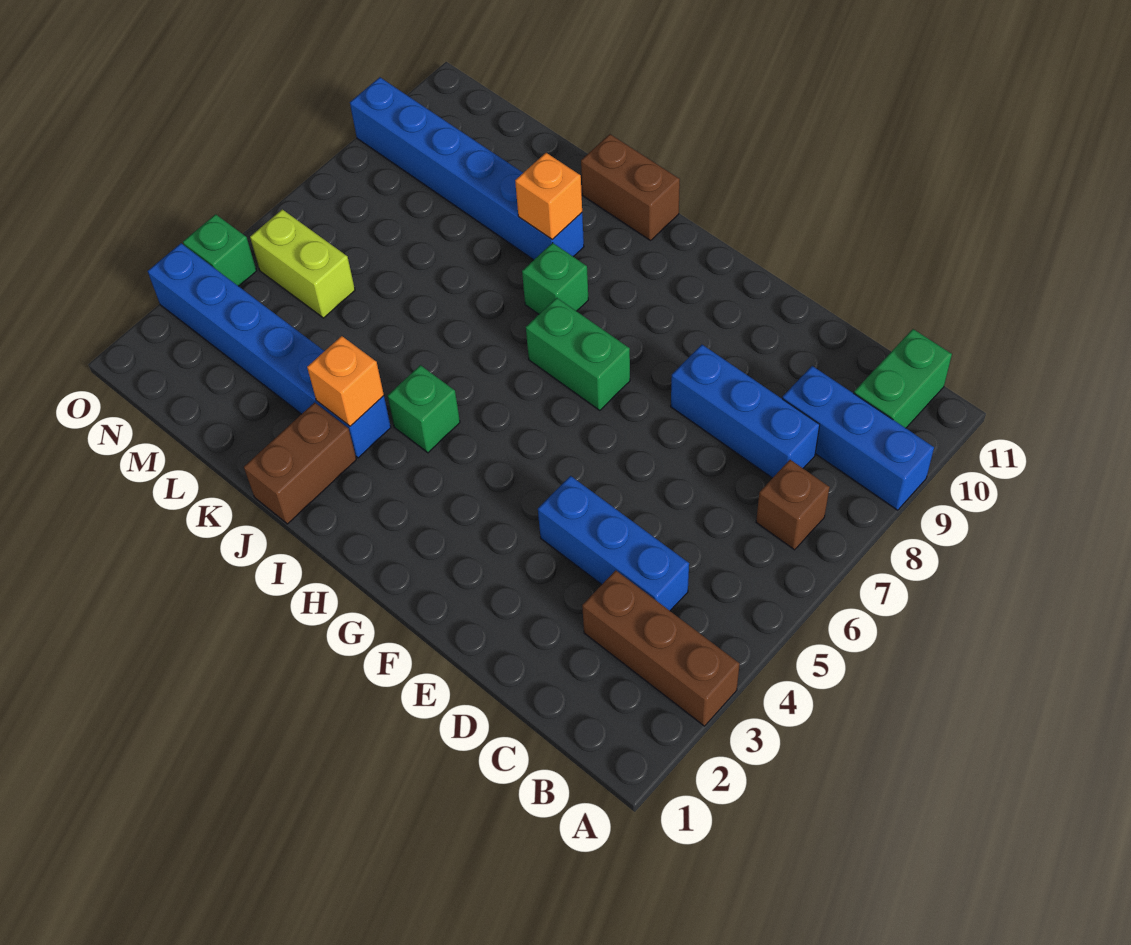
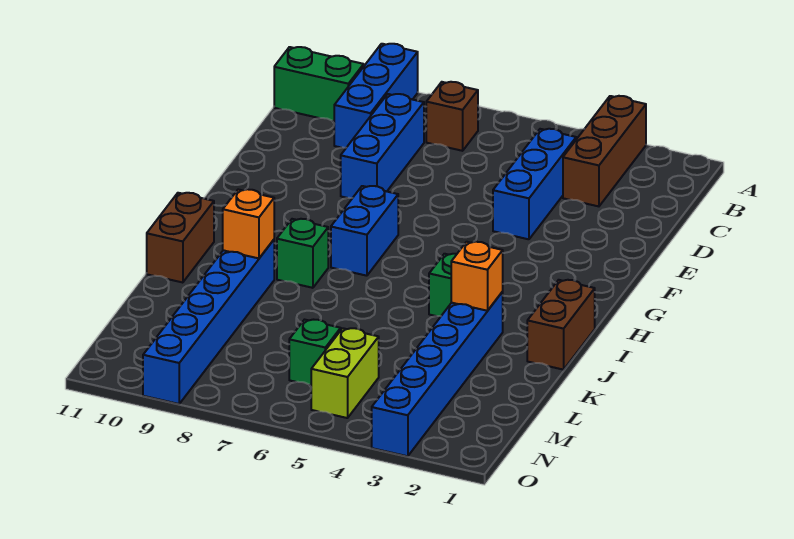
green brick G7:H7 level 1 -> blue brick G7:H7 level 1
brown brick J1:J2 level 1 -> brown brick I1:J1 level 1
green brick O4 level 1 -> green brick M6 level 1

